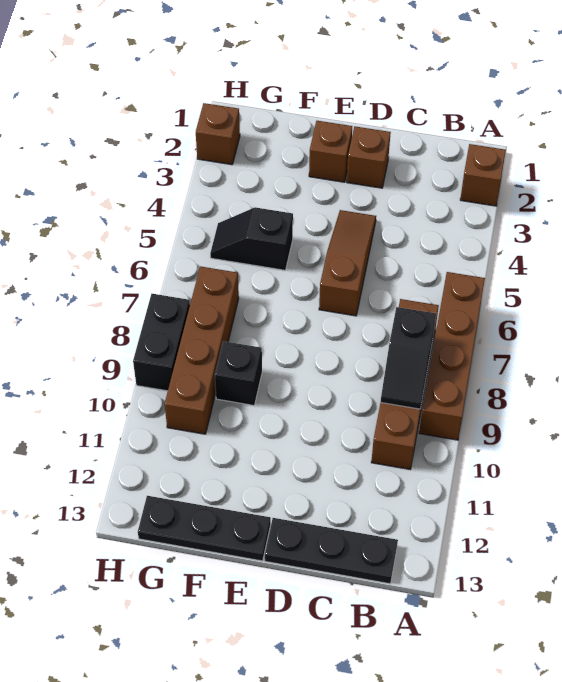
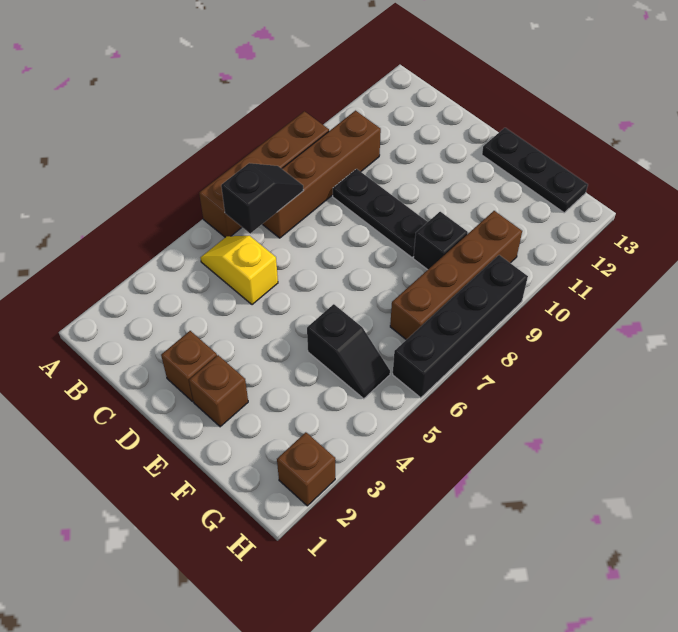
brown brick A2 level 1 -> none
none -> yellow slope B5:C5 level 1 top C
black slope B8:B9 level 2 top 8 -> black slope B6:B7 level 2 top 6
black plate B13:D13 level 1 -> black plate C9:E9 level 1
brown slope D4:D6 level 1 top 6 -> none
black brick H8:H9 level 1 -> black brick H6:H9 level 1

